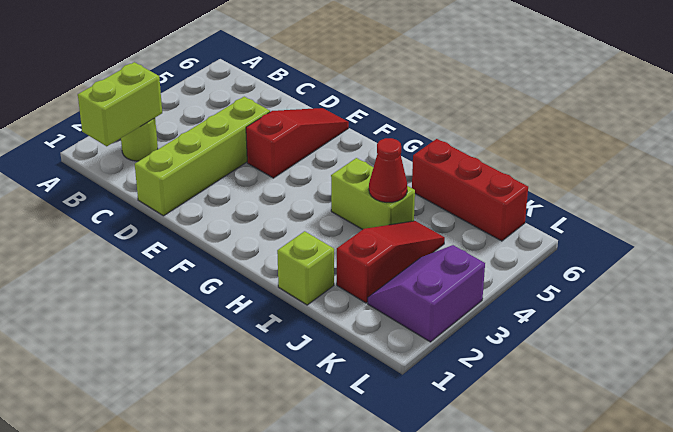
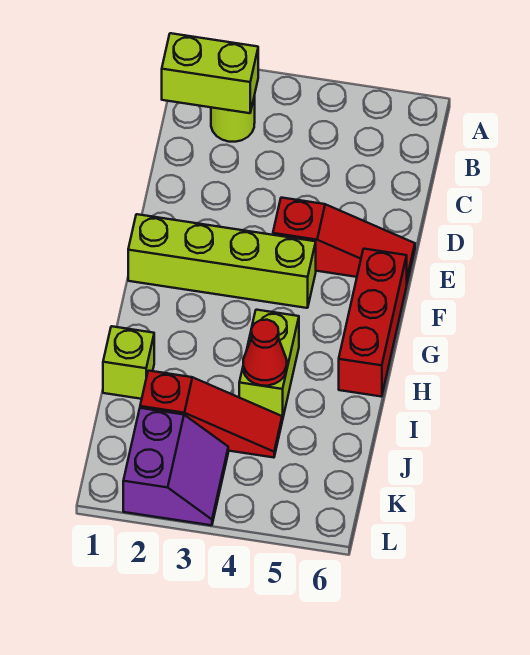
lime brick D1:D4 level 1 -> lime brick F1:F4 level 1
red brick I6:K6 level 1 -> red brick F6:H6 level 1
purple slope K2:L3 level 1 top L -> purple slope K2:L3 level 1 top 2

